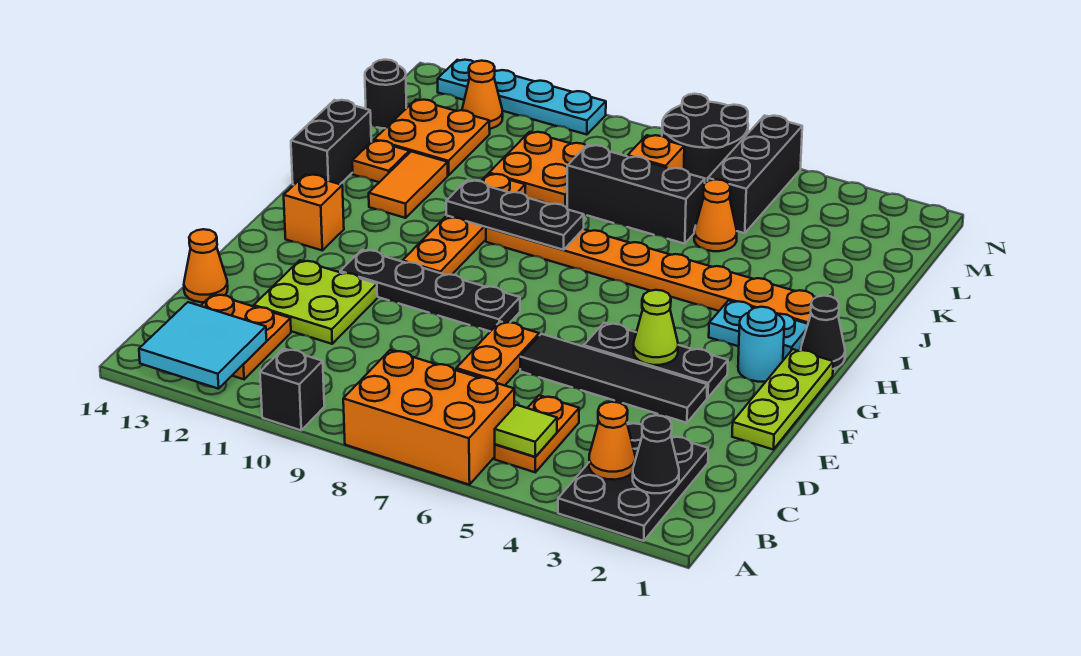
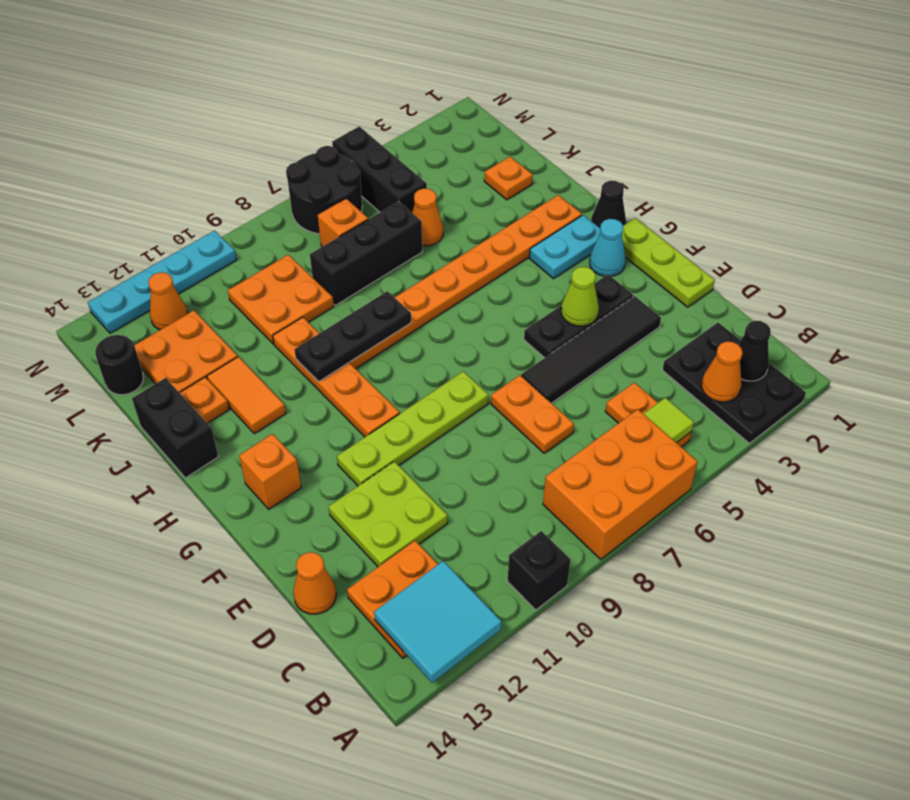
black plate F8:F11 level 1 -> lime plate F8:F11 level 1
cyan round brick G2 level 1 -> cyan cone G2 level 1
none -> orange plate K2 level 1

